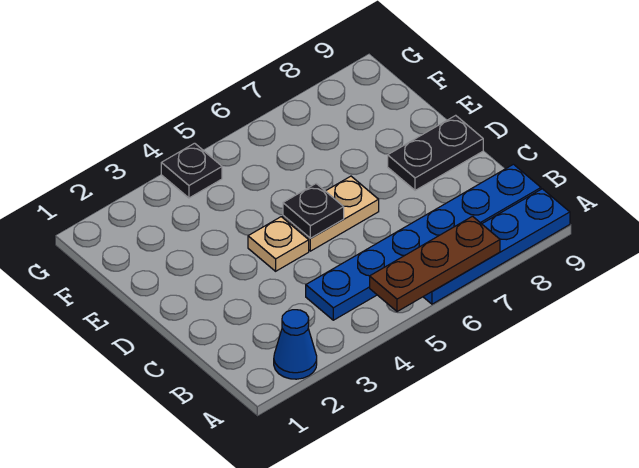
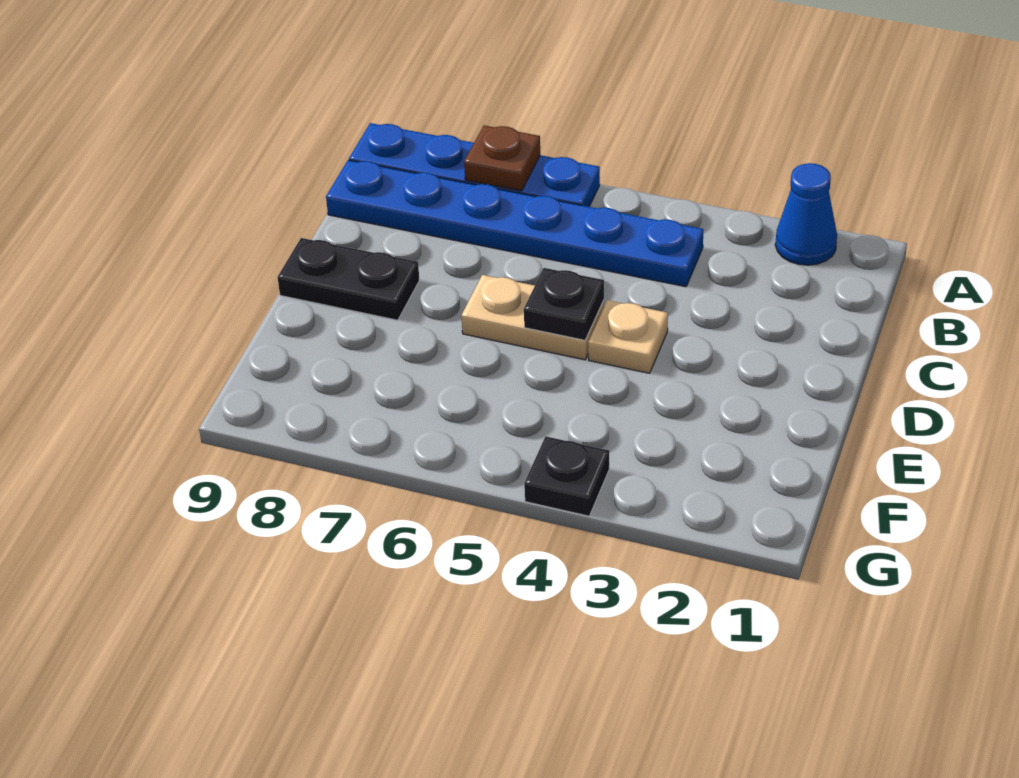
brown plate A5:A7 level 2 -> brown plate A7 level 2

